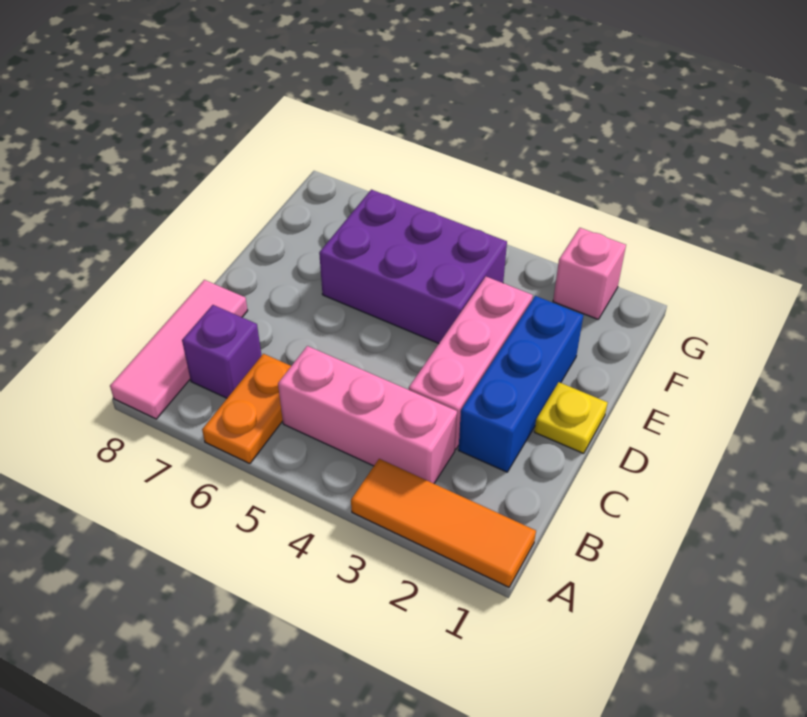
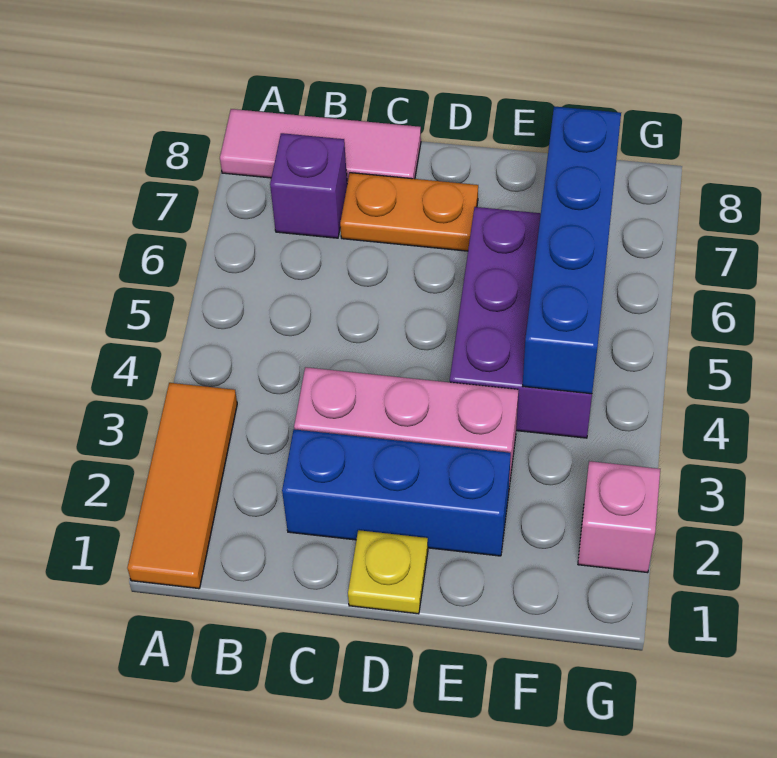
orange plate A6:B6 level 1 -> orange plate C7:D7 level 1
pink brick B3:B5 level 1 -> none
none -> blue brick F4:F7 level 2

